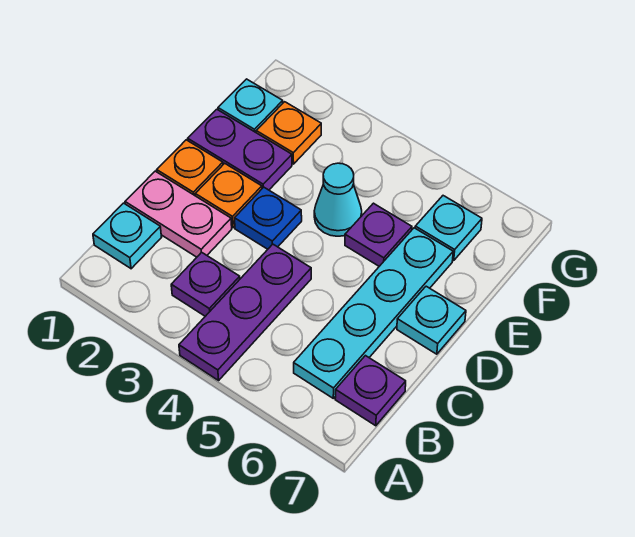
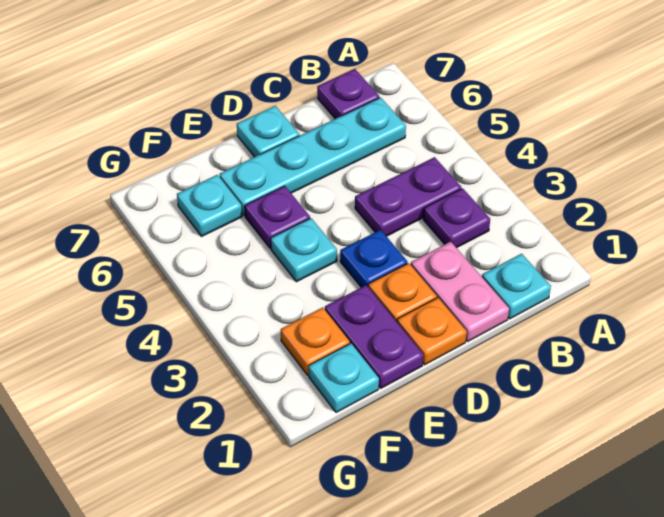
purple plate A4:C4 level 1 -> purple plate B4:C4 level 1
cyan cone E4 level 1 -> cyan plate E4 level 1

